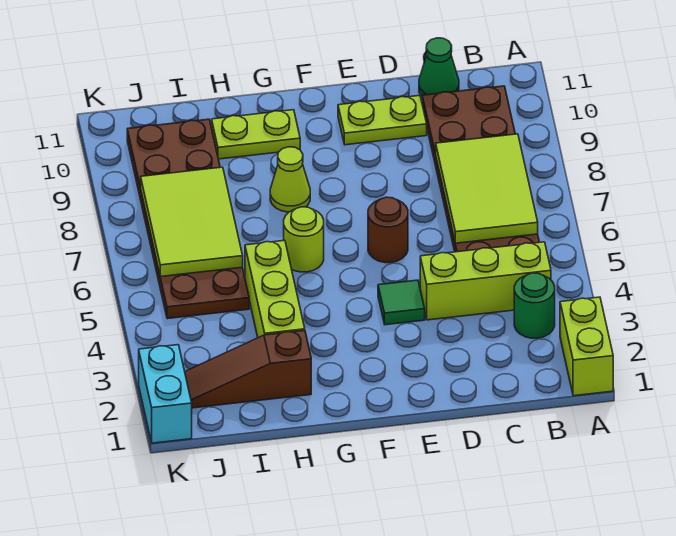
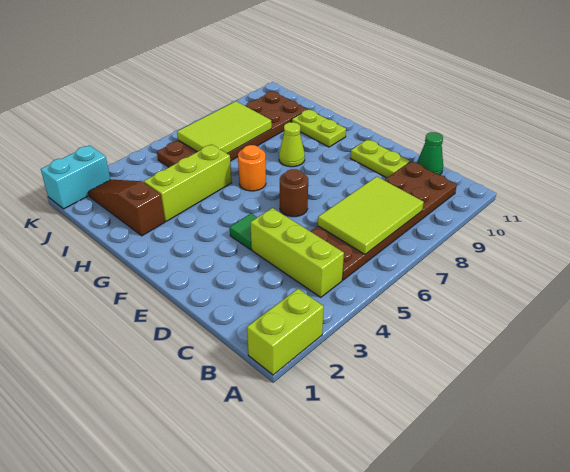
green round brick B3 level 1 -> none
lime round brick G6 level 1 -> orange round brick G6 level 1

